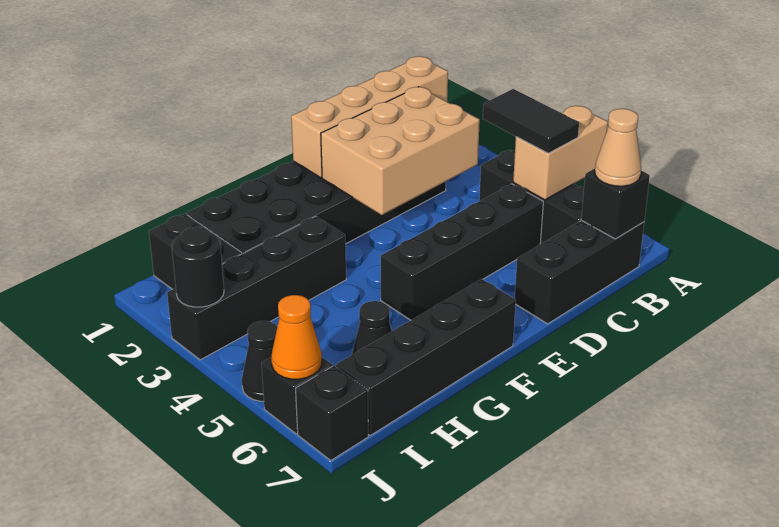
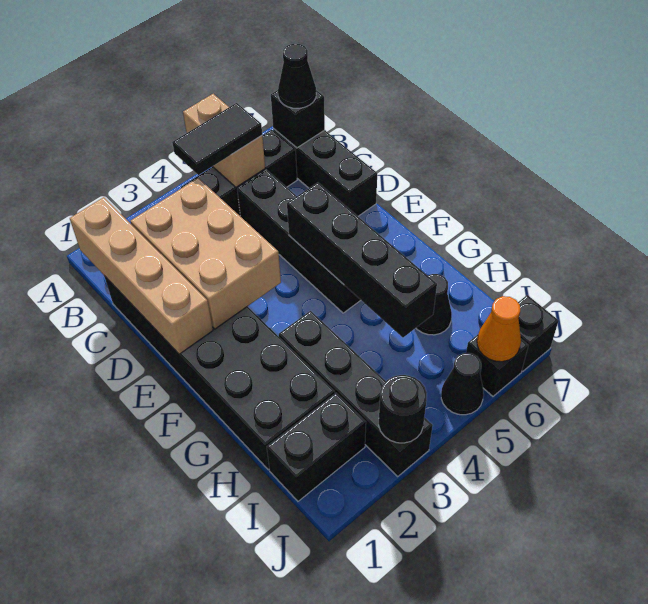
tan cone B7 level 3 -> black cone B7 level 3
black brick F7:I7 level 1 -> black brick E5:H5 level 2

